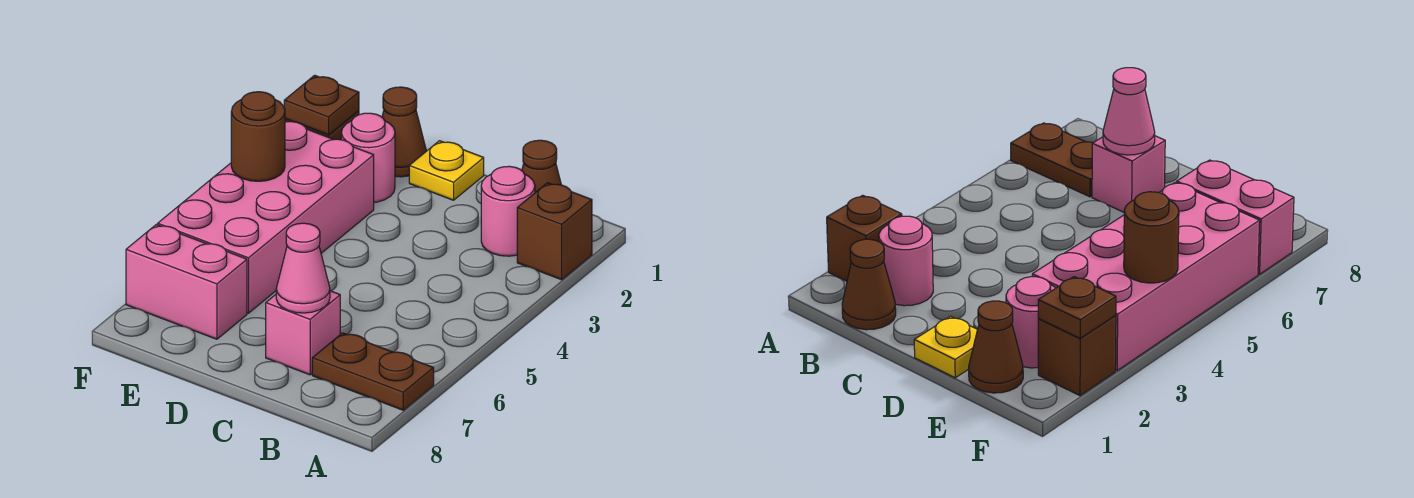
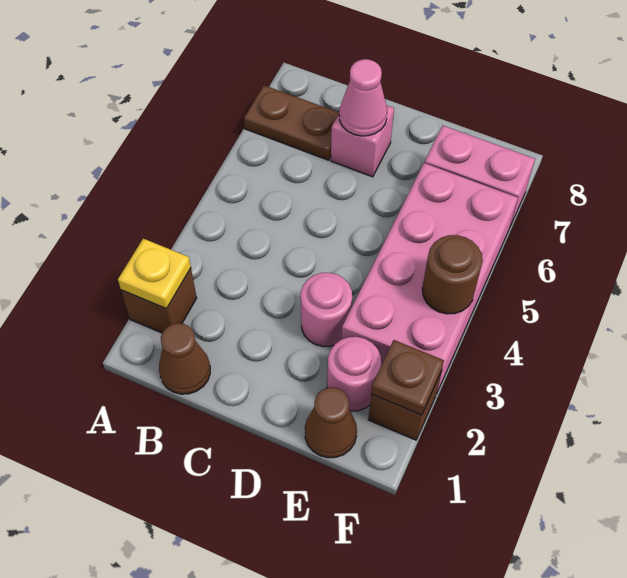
pink round brick B2 level 1 -> pink round brick D3 level 1
yellow plate D1 level 1 -> yellow plate A2 level 2

